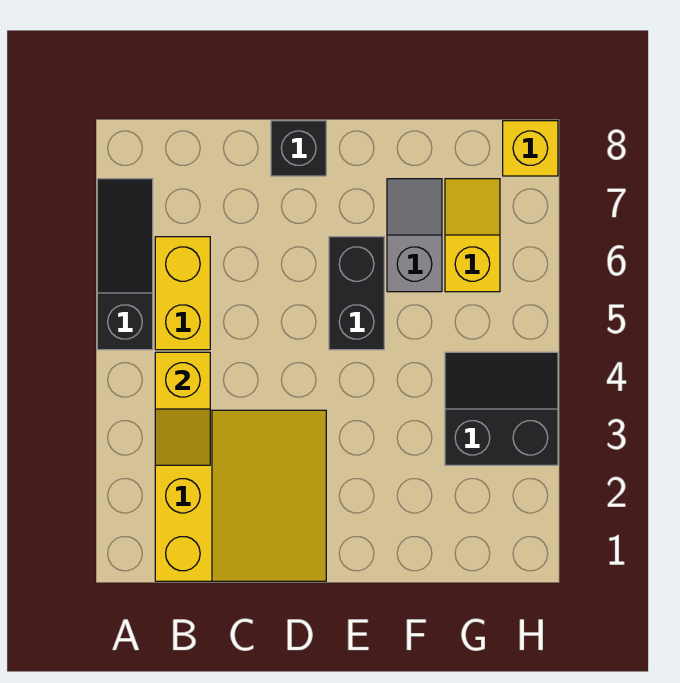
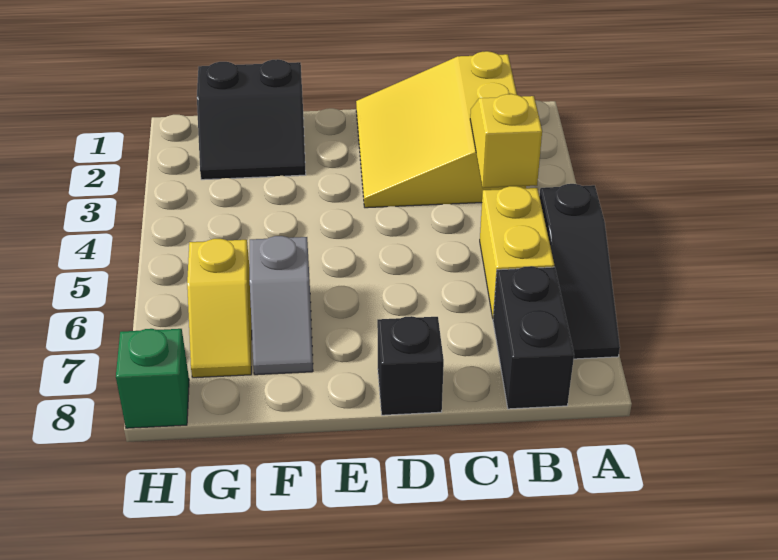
black brick E5:E6 level 1 -> black brick B7:B8 level 1
black slope G3:H4 level 1 top 3 -> black slope F1:G2 level 1 top 1
yellow brick H8 level 1 -> green brick H8 level 1

